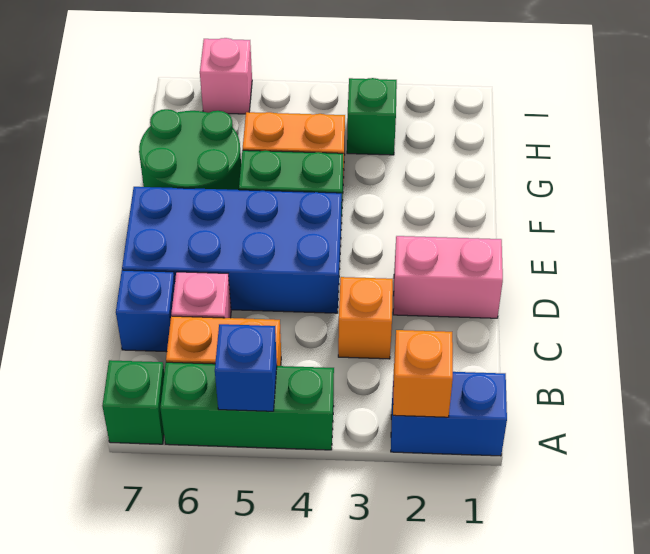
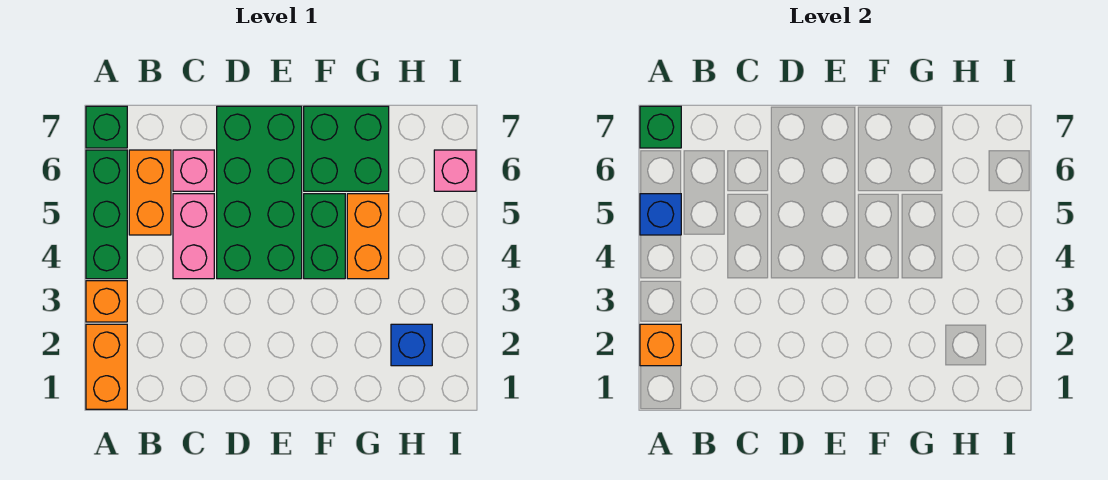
blue brick A1:A2 level 1 -> orange brick A1:A2 level 1
orange brick C3 level 1 -> orange brick A3 level 1
blue brick C7 level 1 -> blue brick H2 level 1
pink brick D1:D2 level 1 -> pink brick C4:C5 level 1
blue brick D4:E7 level 1 -> green brick D4:E7 level 1
green round brick F6:G7 level 1 -> green brick F6:G7 level 1
green brick H3 level 1 -> green brick A7 level 2

